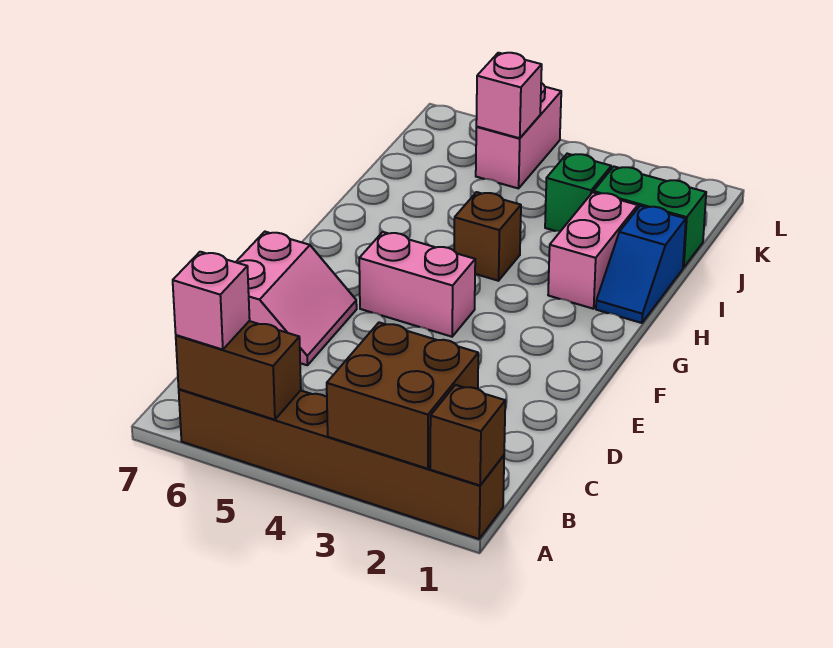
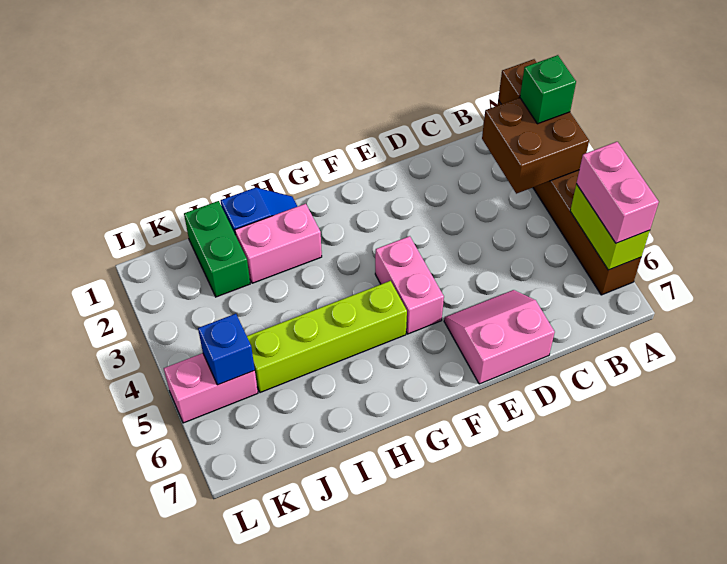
brown brick A5:A6 level 2 -> lime brick A5:A6 level 2
pink brick A6 level 3 -> pink brick A5:A6 level 3
none -> lime brick G5:J5 level 1
brown brick H4 level 1 -> none
green brick J3 level 1 -> green brick A2 level 3
pink brick K5 level 2 -> blue brick K5 level 2

